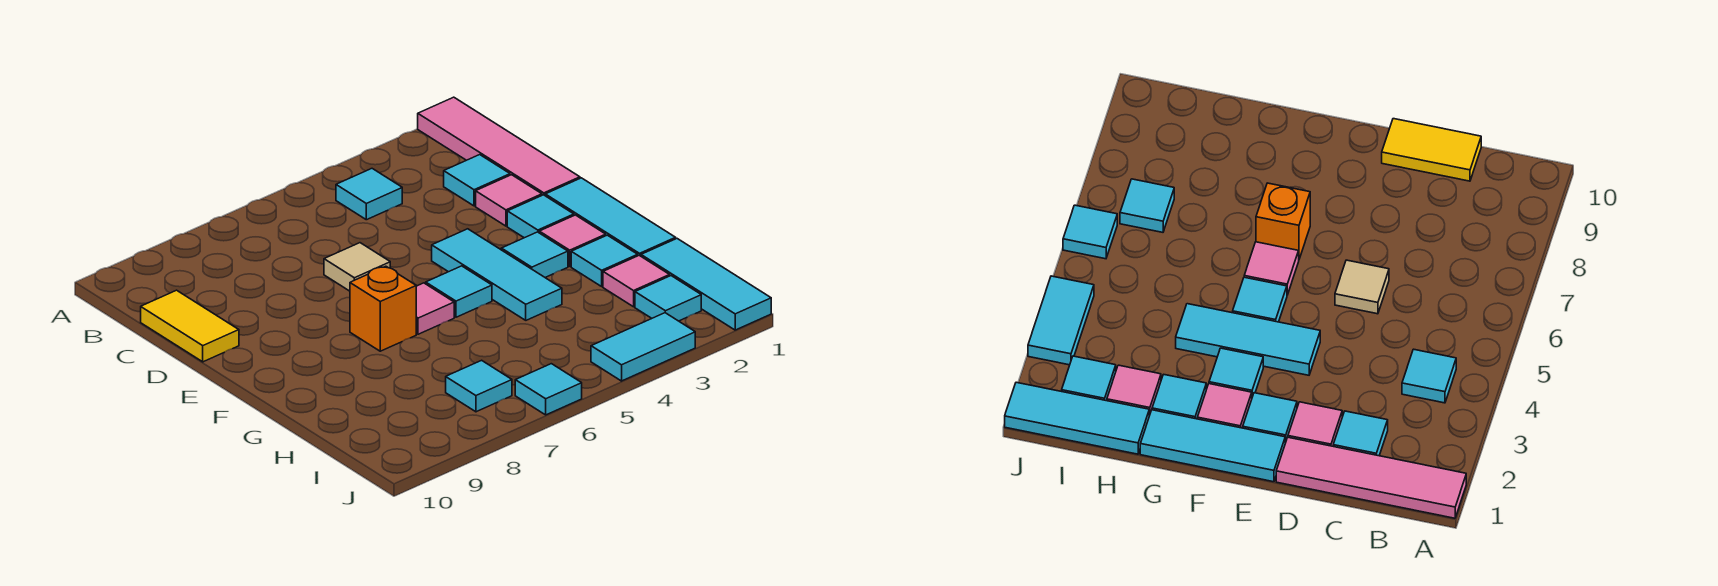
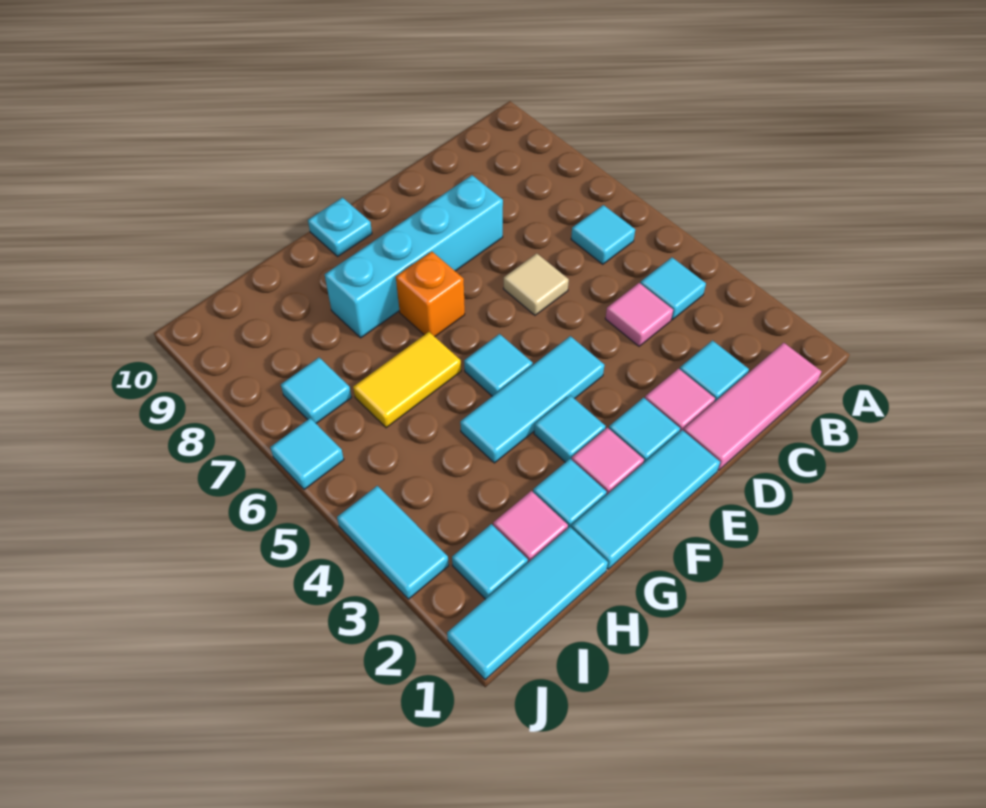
pink tile A1:D1 level 1 -> pink tile B1:D1 level 1
none -> cyan tile B6 level 1
yellow tile C10:D10 level 1 -> yellow tile G6:H6 level 1
none -> cyan brick D8:G8 level 1
pink tile F6 level 1 -> pink tile C4 level 1
none -> cyan plate F10 level 1

